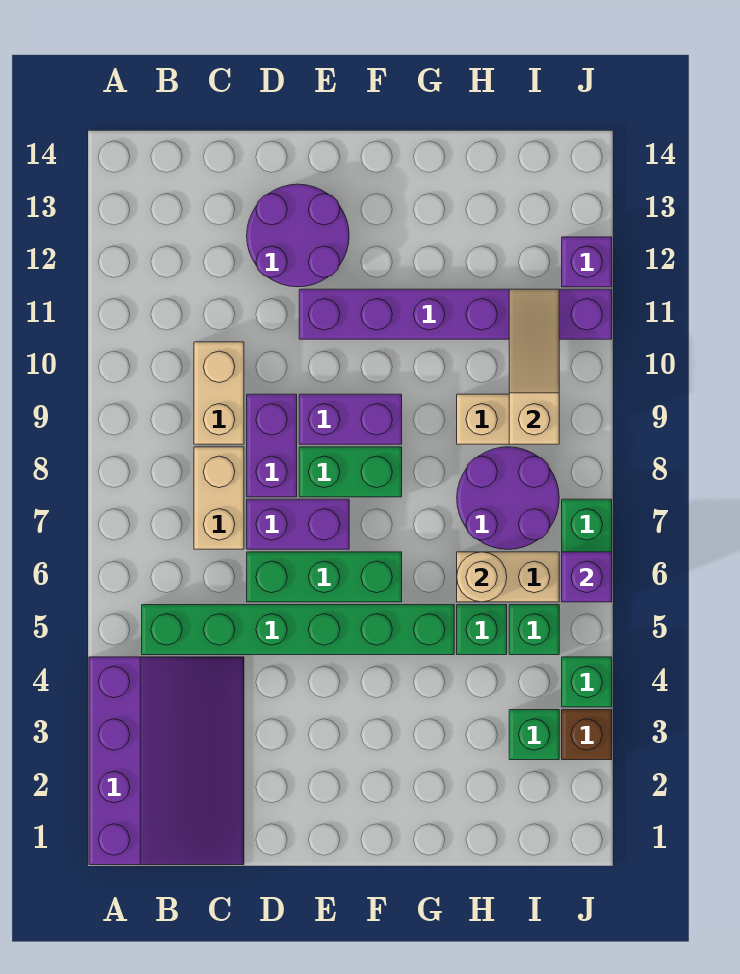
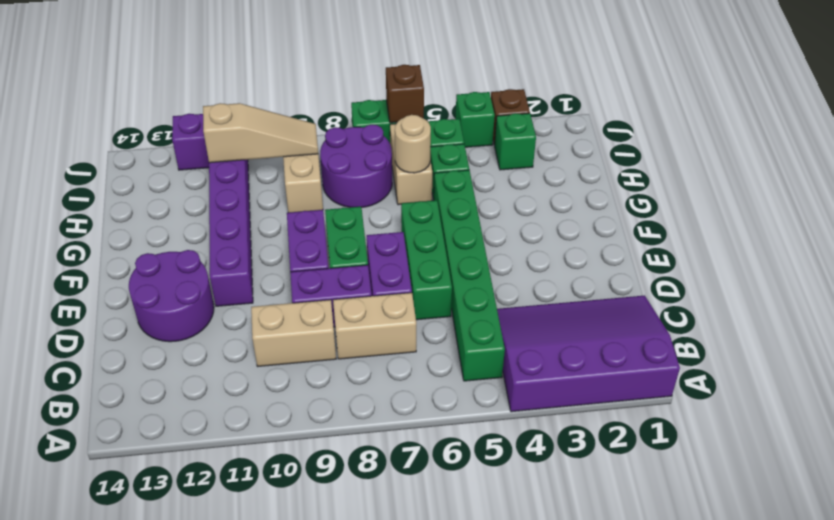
tan slope I9:I11 level 2 top 9 -> tan slope I9:I11 level 2 top 11
purple brick J6 level 2 -> brown brick J6 level 2

